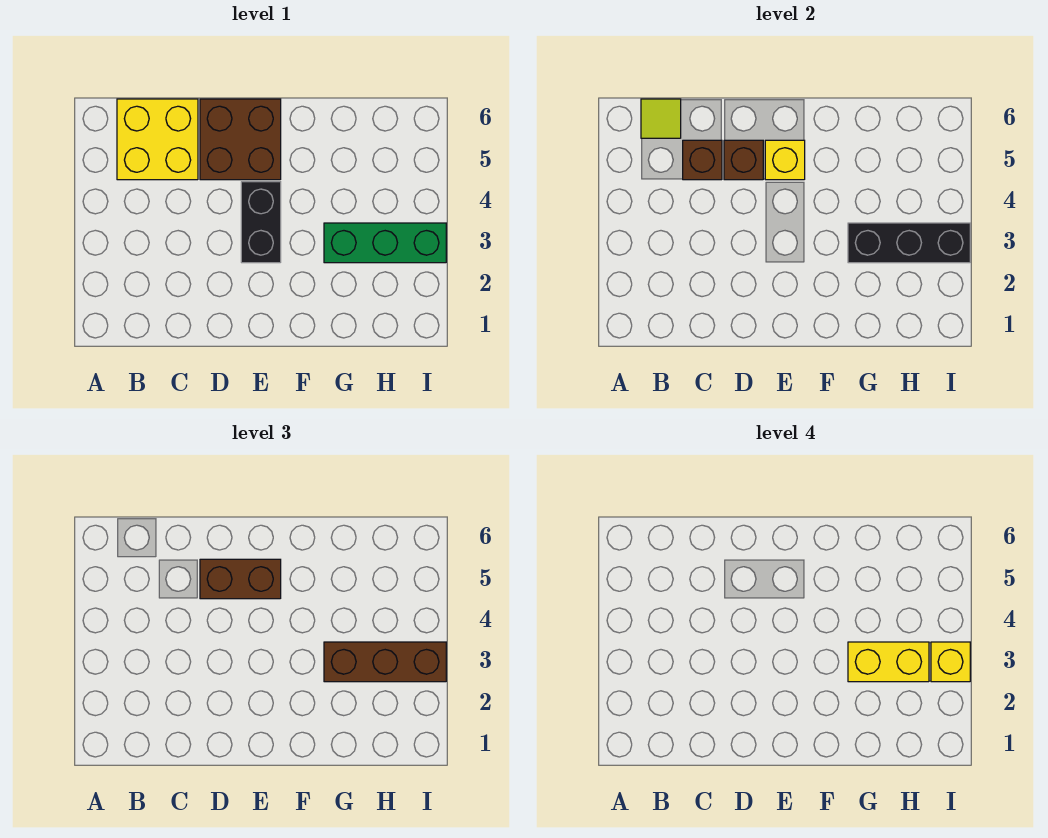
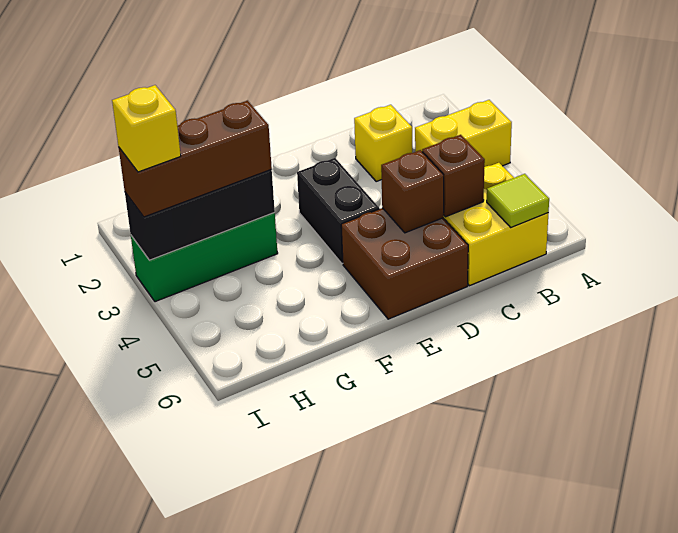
brown brick D5:E5 level 3 -> none
yellow brick E5 level 2 -> yellow brick C2 level 1
yellow brick G3:H3 level 4 -> yellow brick A3:B3 level 1

